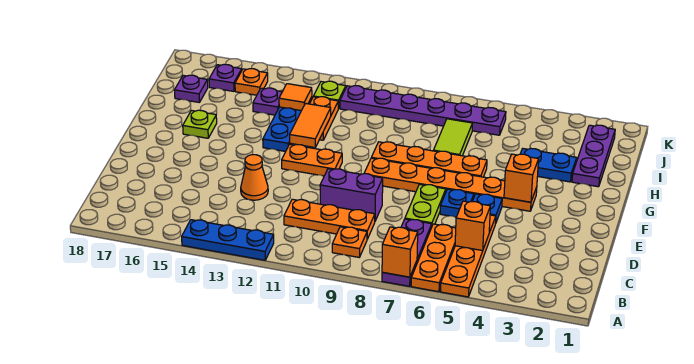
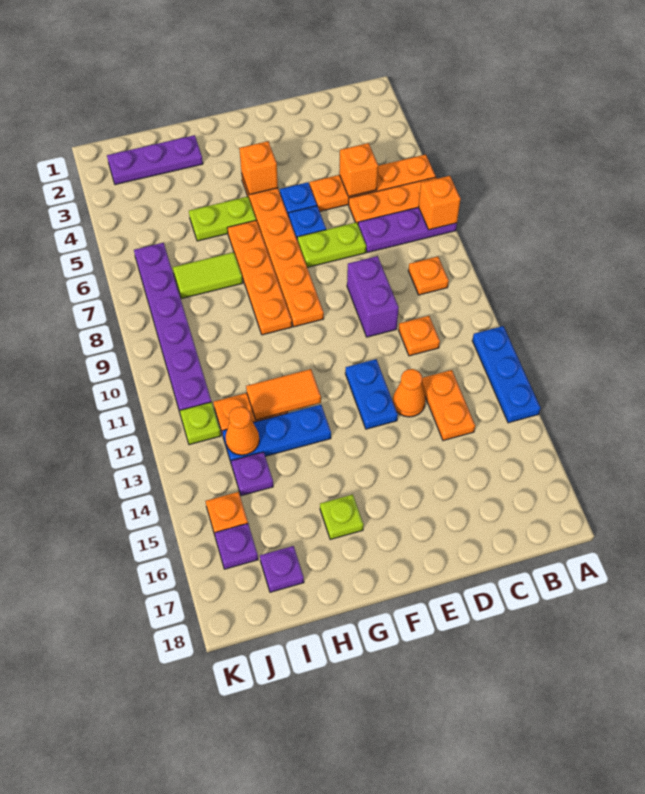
orange plate C9:C11 level 1 -> orange plate C11 level 1
orange plate F11:F12 level 1 -> orange plate C13:C14 level 1
none -> lime plate G5:H5 level 1
blue plate H3:H4 level 1 -> blue plate E12:E13 level 1
orange tile I13 level 2 -> orange cone I13 level 2

